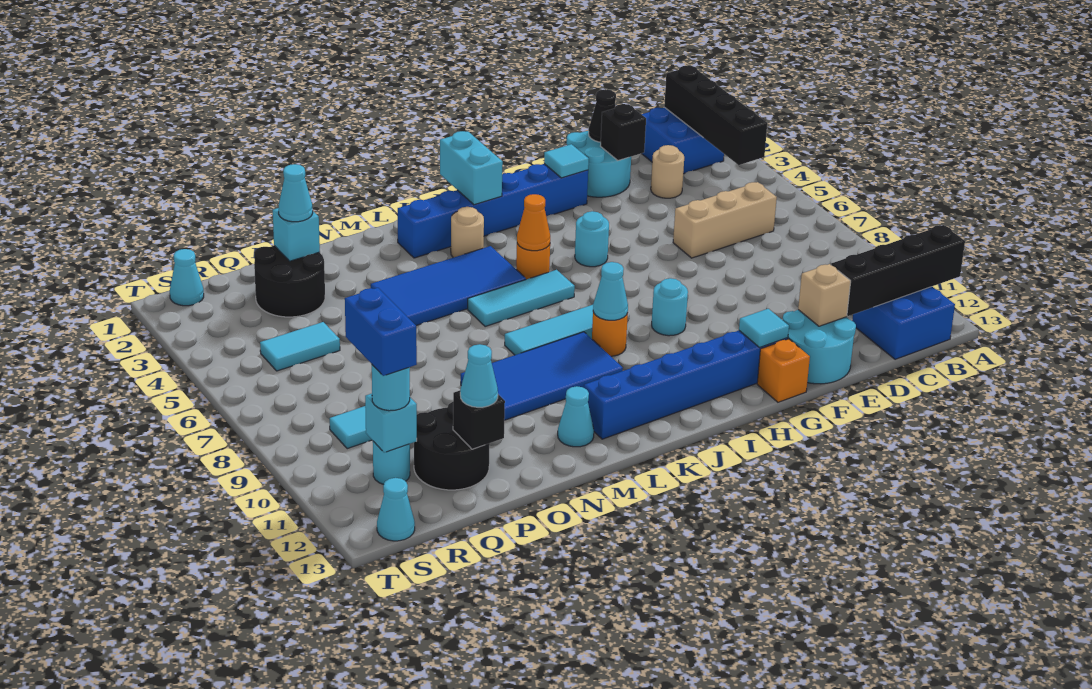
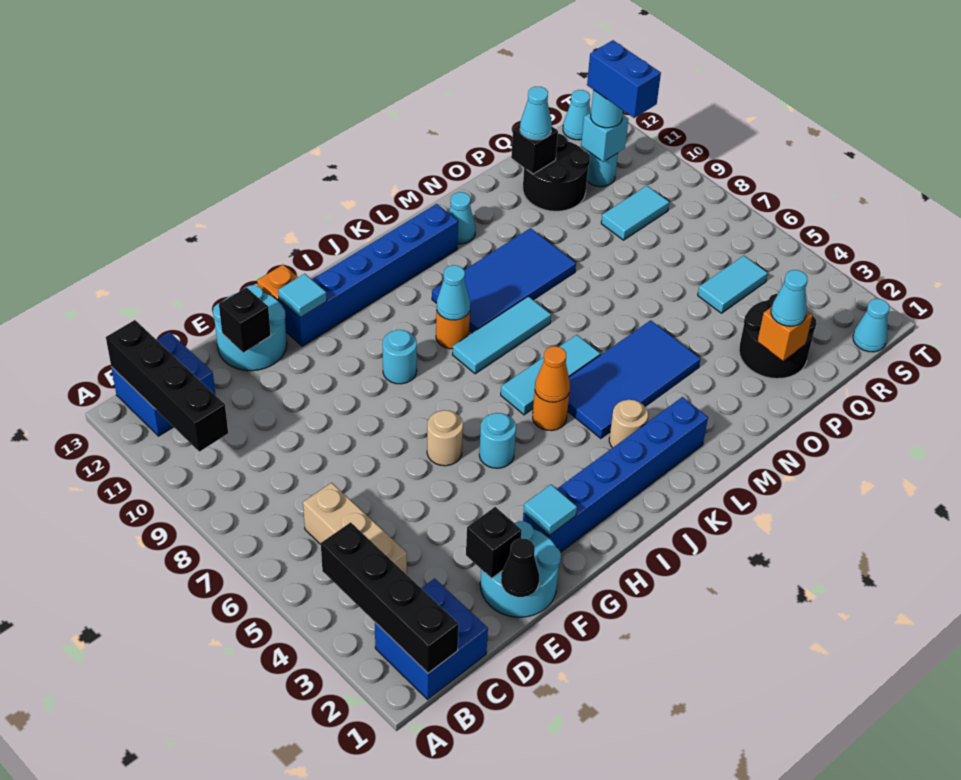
black brick A12:D12 level 2 -> black brick B10:B13 level 2
tan brick C6:E6 level 1 -> tan brick C4:C6 level 1
tan round brick D3 level 1 -> tan round brick G6 level 1
tan brick E12 level 2 -> black brick E12 level 2
cyan brick J1:J2 level 2 -> none
cyan brick P2 level 2 -> orange brick P2 level 2

